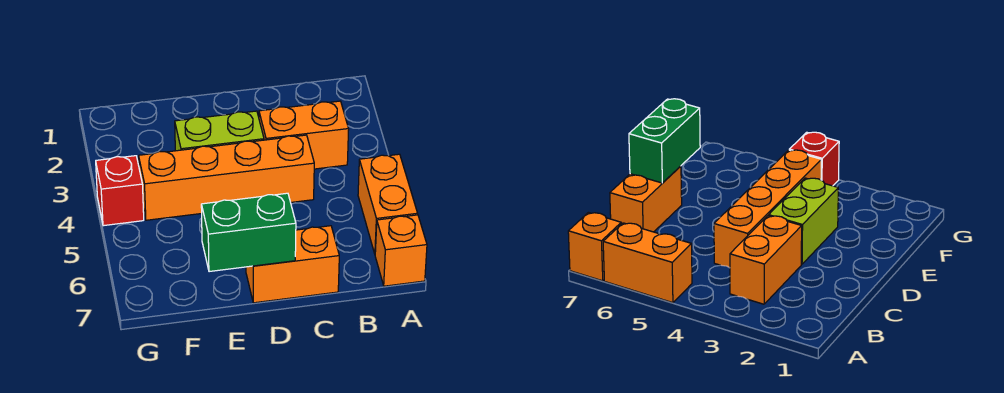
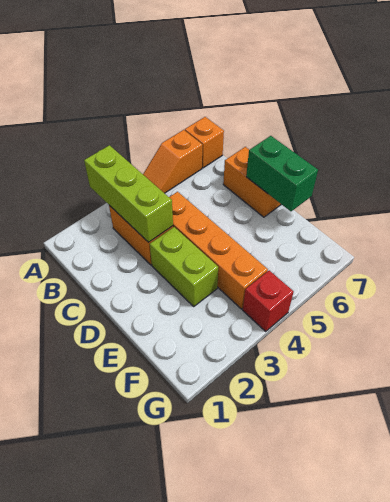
none -> lime brick A3:C3 level 2
orange brick A5:A6 level 1 -> orange slope A5:A6 level 1 top 6

